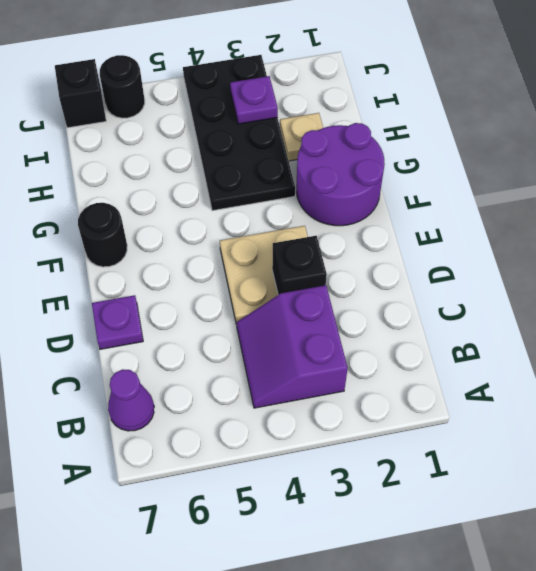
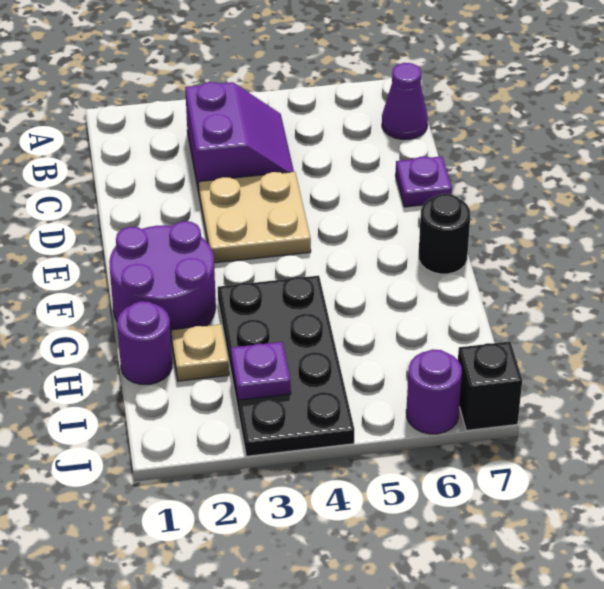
black brick D3 level 2 -> none
none -> purple round brick H1 level 1
black round brick J6 level 1 -> purple round brick J6 level 1

